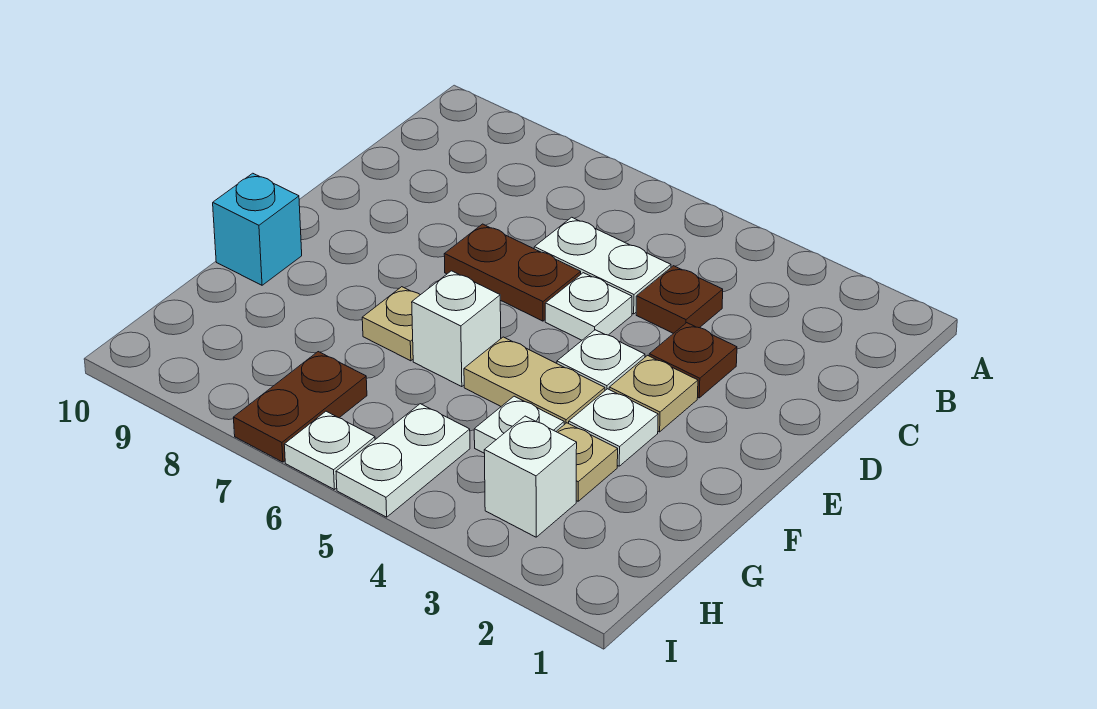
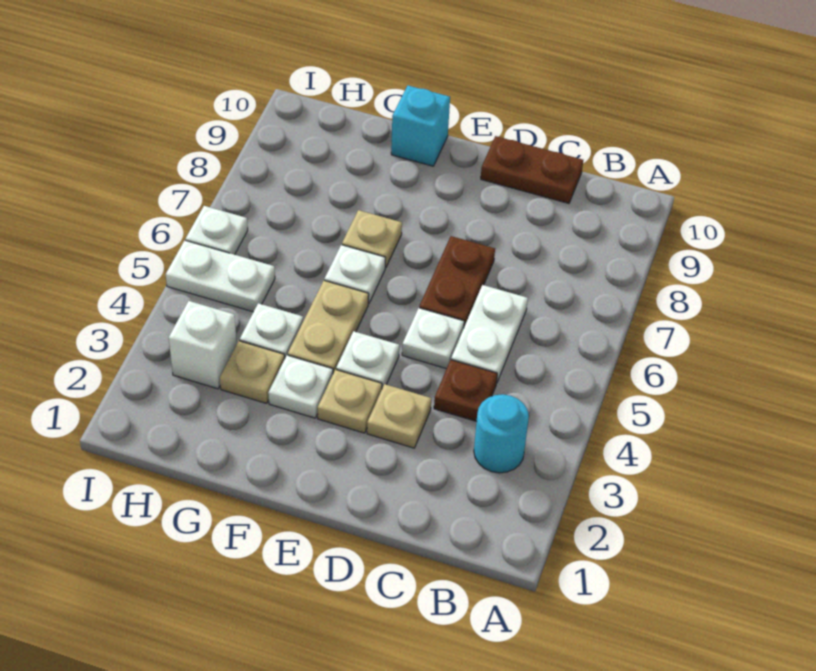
none -> cyan round brick B3 level 1
brown plate D3 level 1 -> tan plate D3 level 1
white brick F6 level 1 -> white plate F6 level 1
brown plate H7:I7 level 1 -> brown plate C10:D10 level 1

